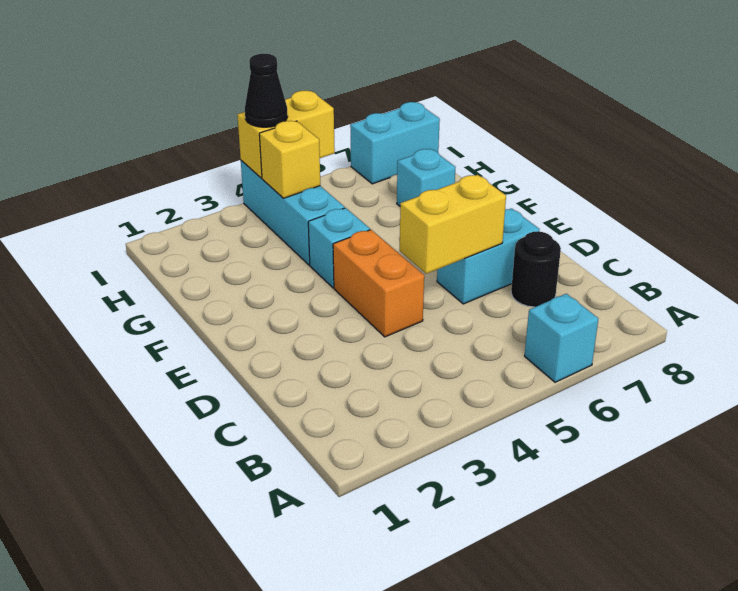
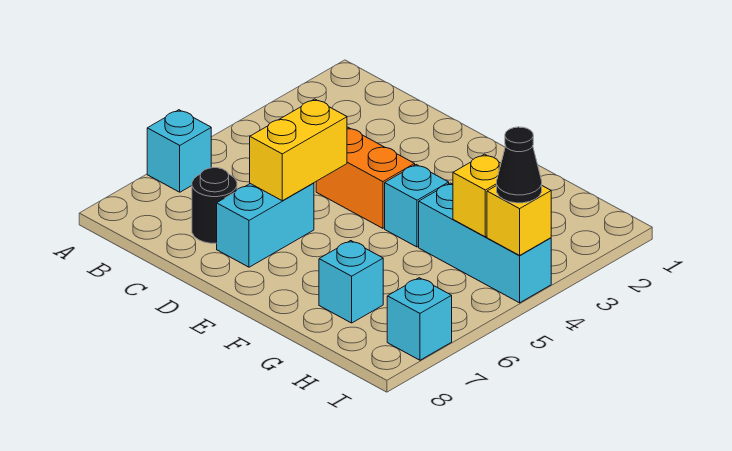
yellow brick I4:I5 level 2 -> yellow brick I4 level 2
cyan brick I7:I8 level 1 -> cyan brick I7 level 1

